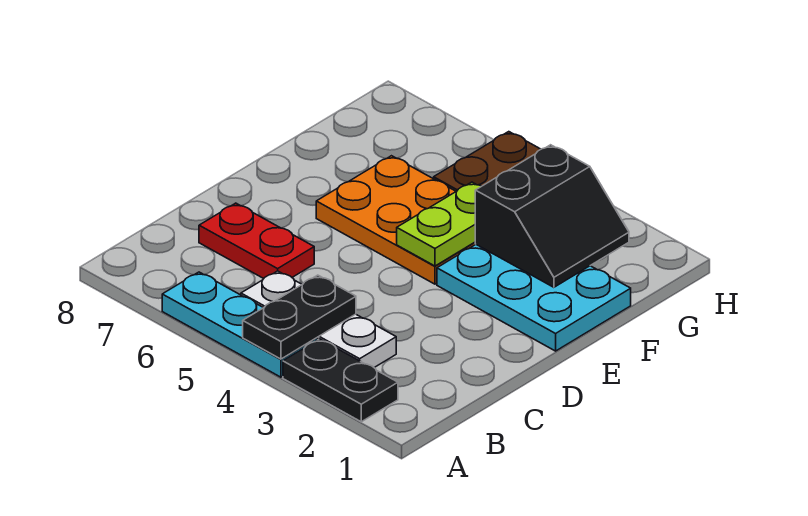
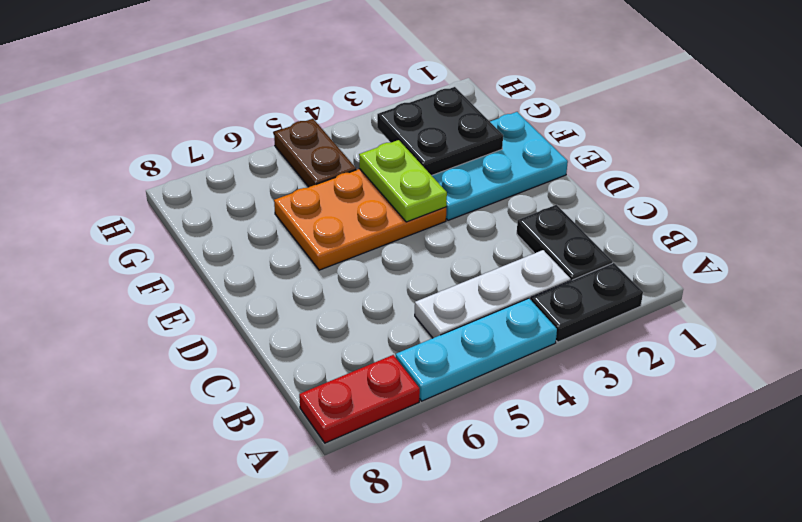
black plate A4:B4 level 2 -> black plate B2:C2 level 1
red plate C6:C7 level 1 -> red plate A7:A8 level 1
black slope F2:G3 level 2 top 3 -> black plate F2:G3 level 2

